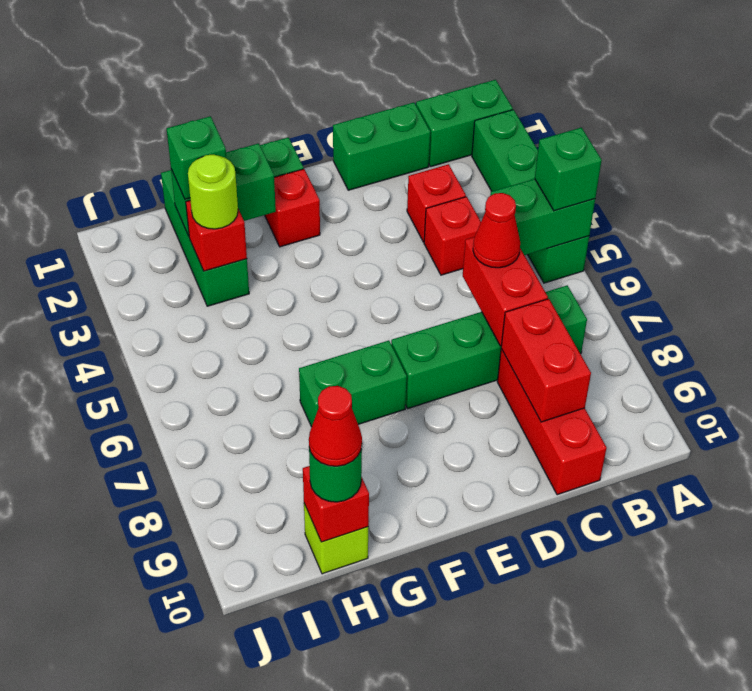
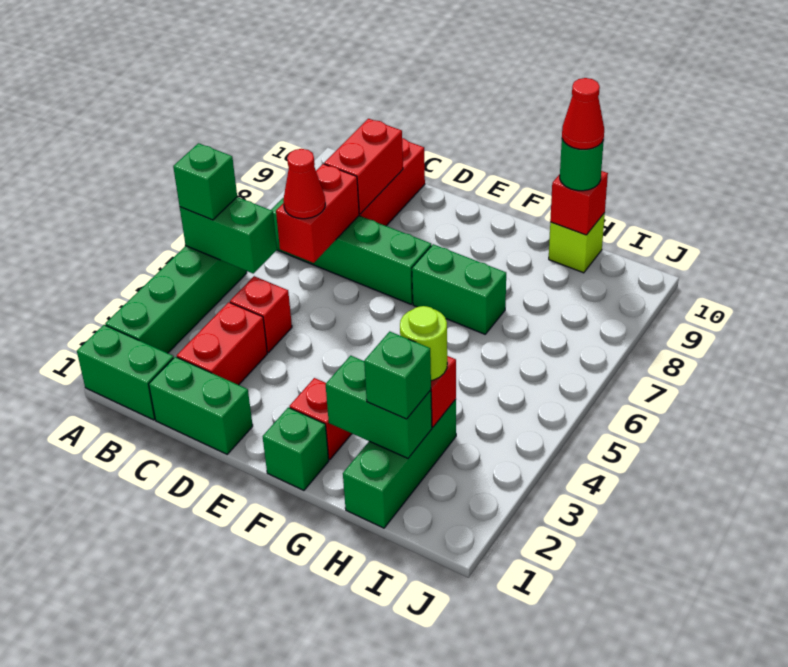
red brick C3 level 1 -> red brick C2:C3 level 1

